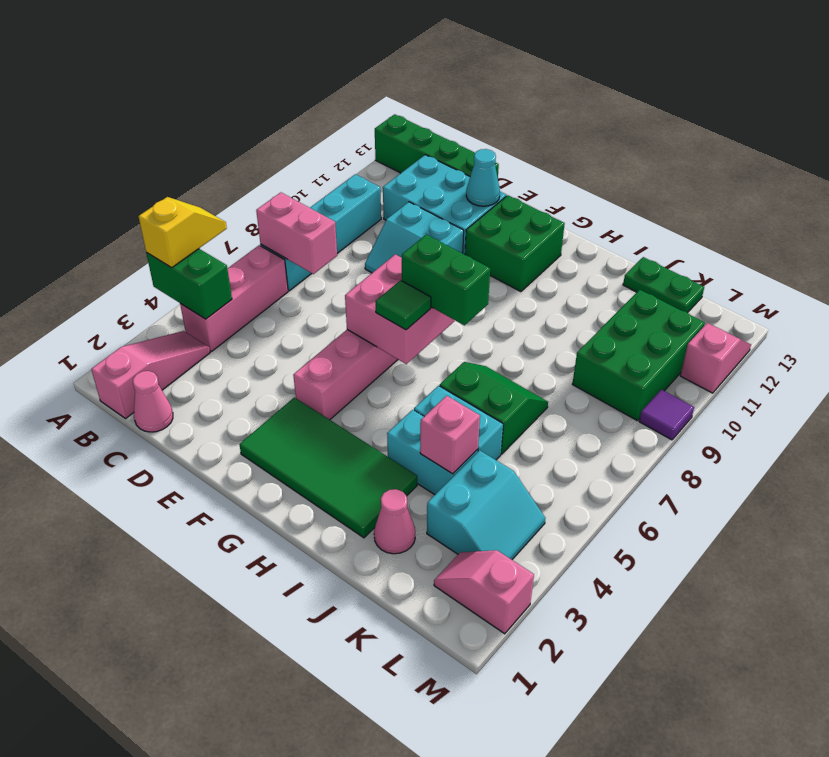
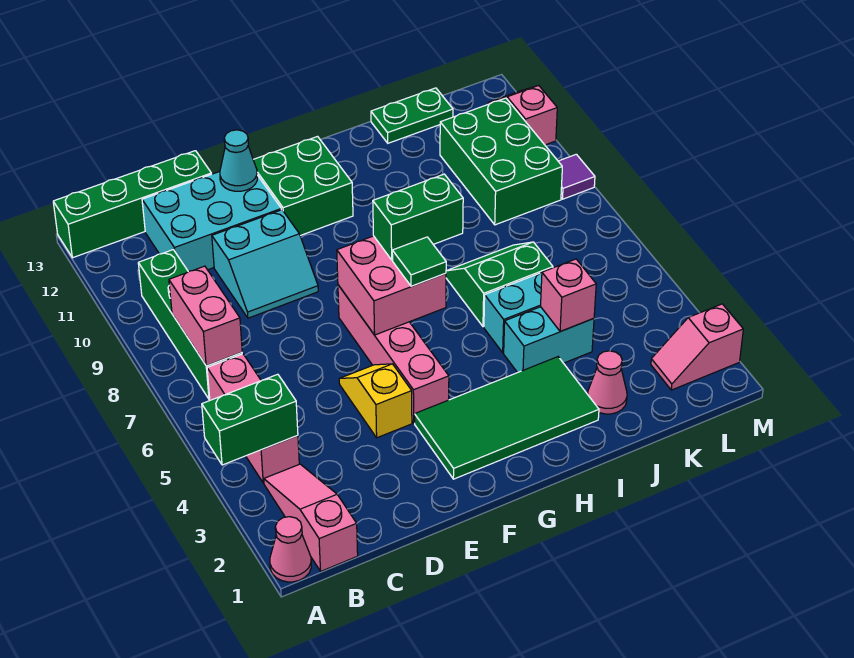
yellow slope A4:A5 level 3 top 4 -> yellow slope E4:E5 level 1 top 4
cyan brick B7:B10 level 1 -> green brick B7:B10 level 1
pink brick B7:C7 level 2 -> pink brick B7:B8 level 2
pink cone C1 level 1 -> pink cone A1 level 1
cyan slope K3:L4 level 1 top K -> none

